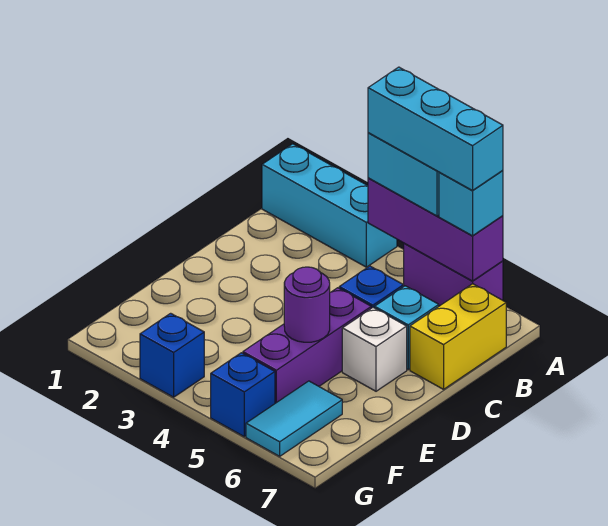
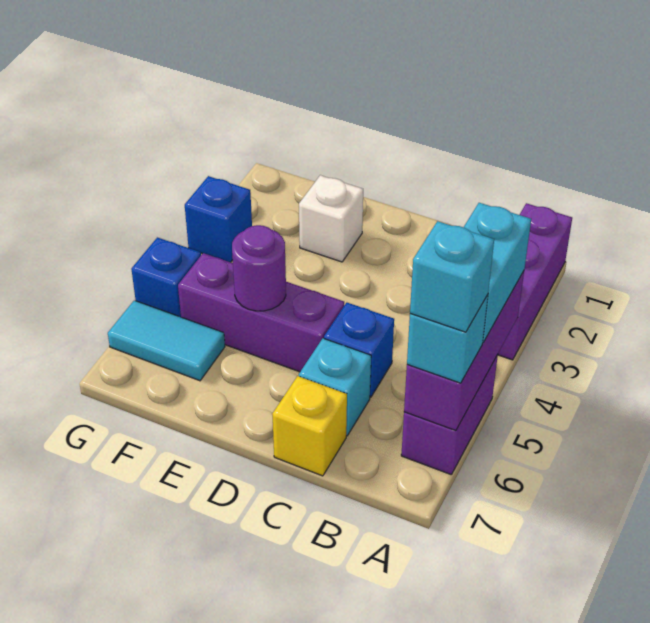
cyan brick A1:A3 level 1 -> purple brick A1:A3 level 1
cyan brick A4:A6 level 4 -> cyan brick A6 level 4
yellow brick B7:C7 level 1 -> yellow brick C7 level 1
white brick D6 level 1 -> white brick E2 level 1

